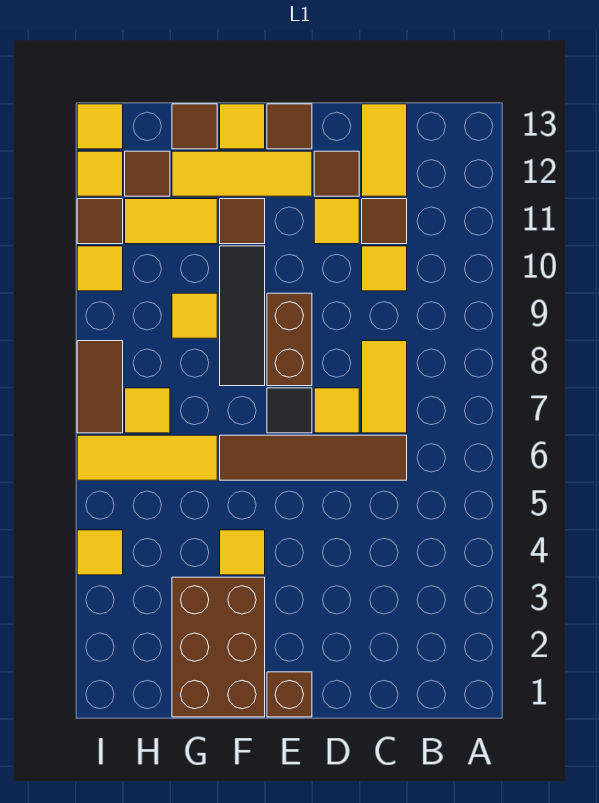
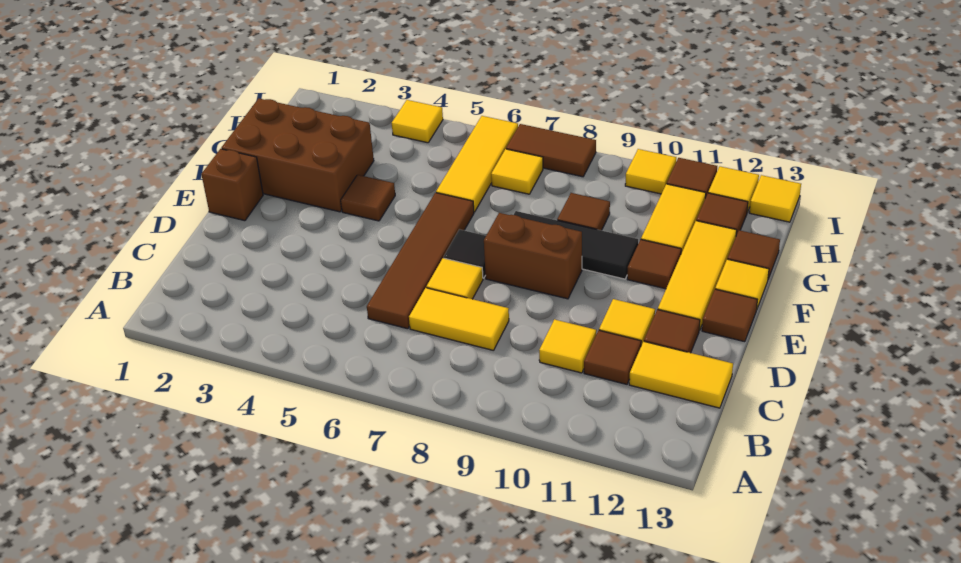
yellow tile F4 level 1 -> brown tile F4 level 1
yellow tile G9 level 1 -> brown tile G9 level 1

